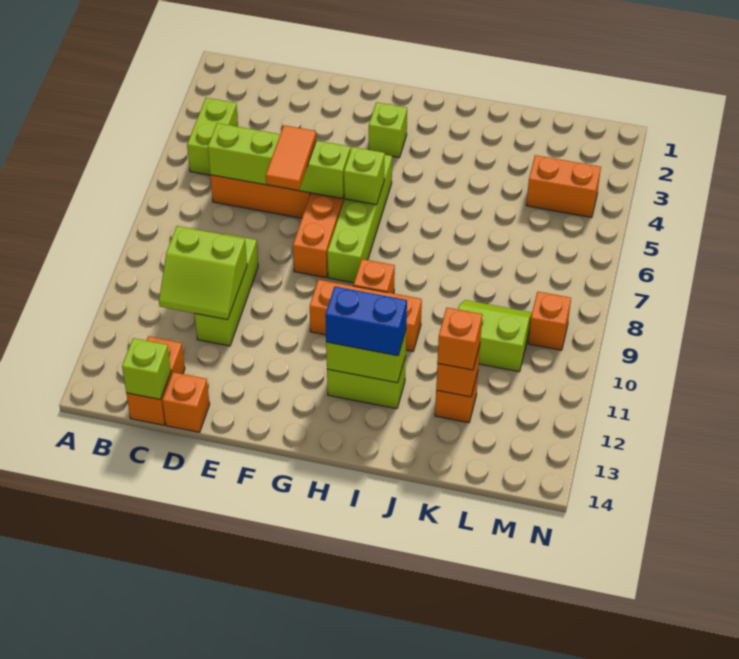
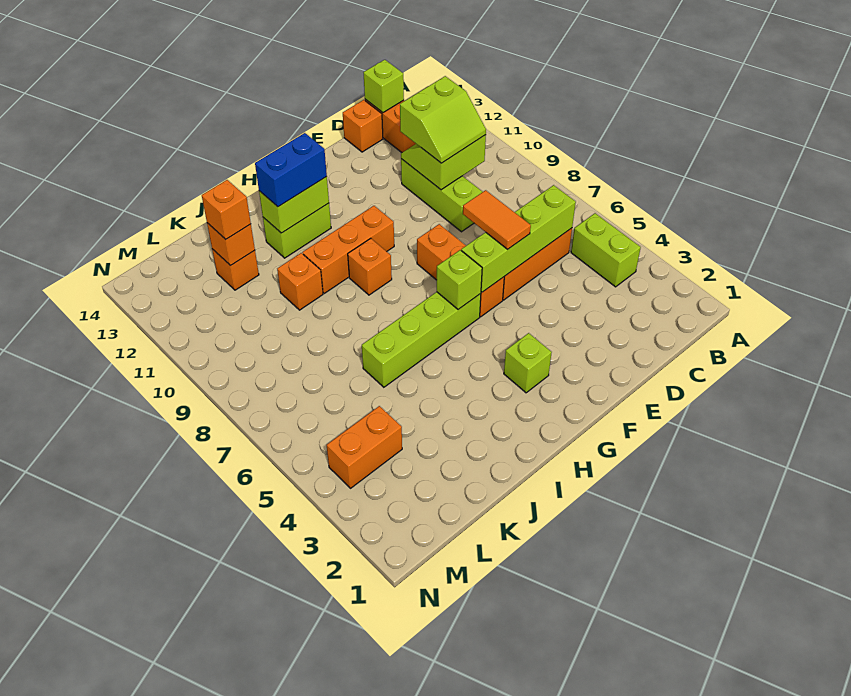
lime brick G5:G8 level 1 -> lime brick G6:J6 level 1
lime slope K9:L10 level 1 top 10 -> lime slope C10:D11 level 3 top 11
orange brick M9 level 1 -> orange brick J10 level 1

